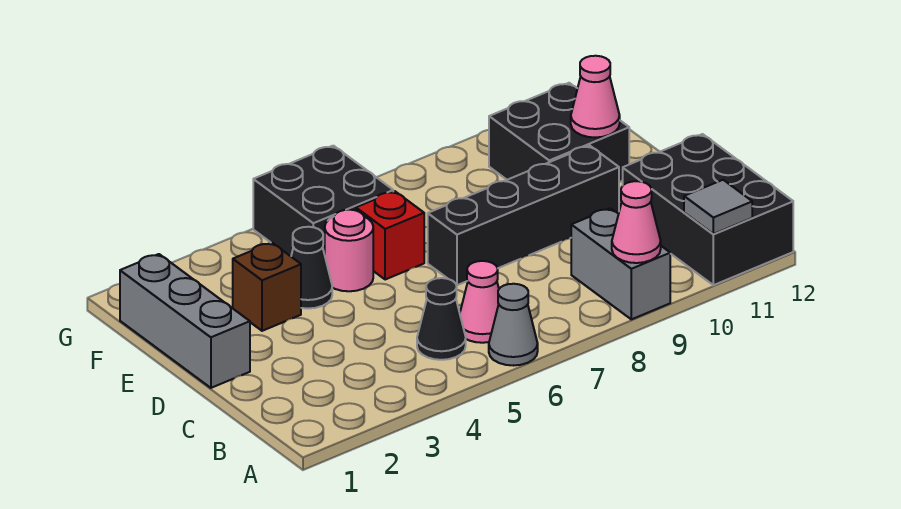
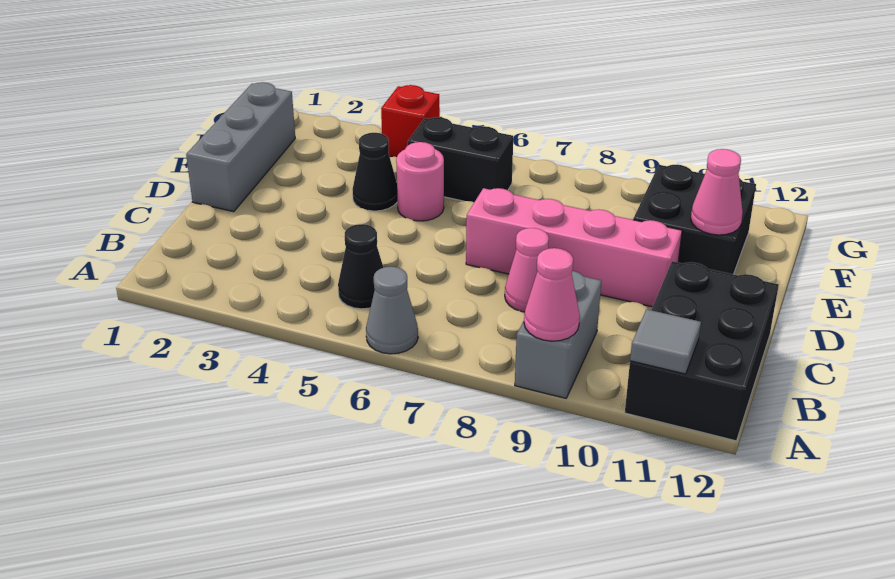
pink cone B6 level 1 -> pink cone C8 level 1
black brick D7:D10 level 1 -> pink brick D7:D10 level 1
brown brick E3 level 1 -> none
red brick E6 level 1 -> red brick G4 level 1
black brick F5:G6 level 1 -> black brick F5:F6 level 1

